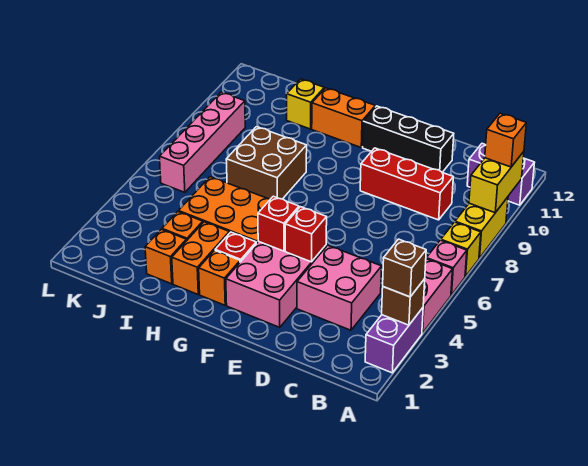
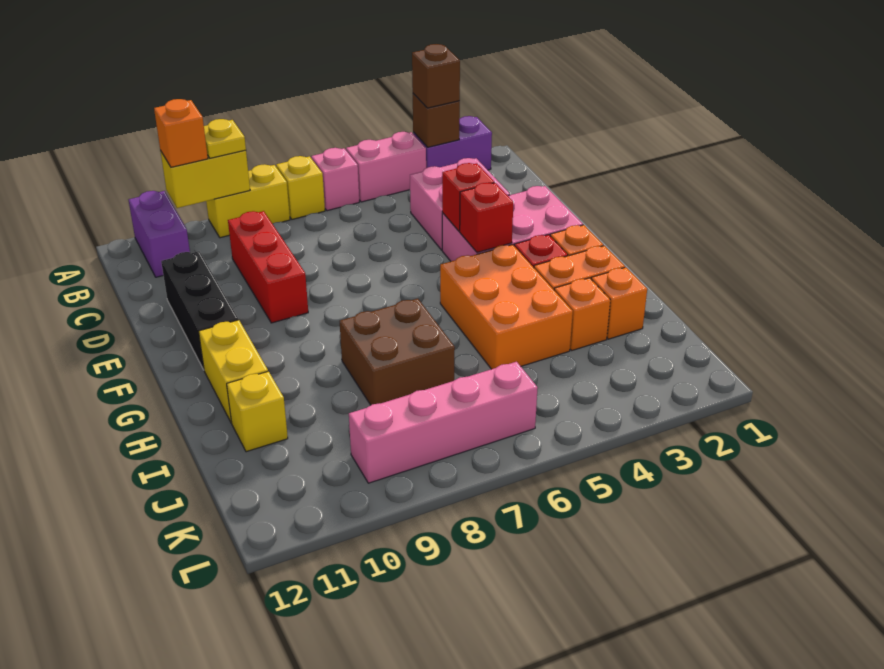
none -> yellow plate A9 level 3
orange brick G11:H11 level 1 -> yellow brick G11:H11 level 1

